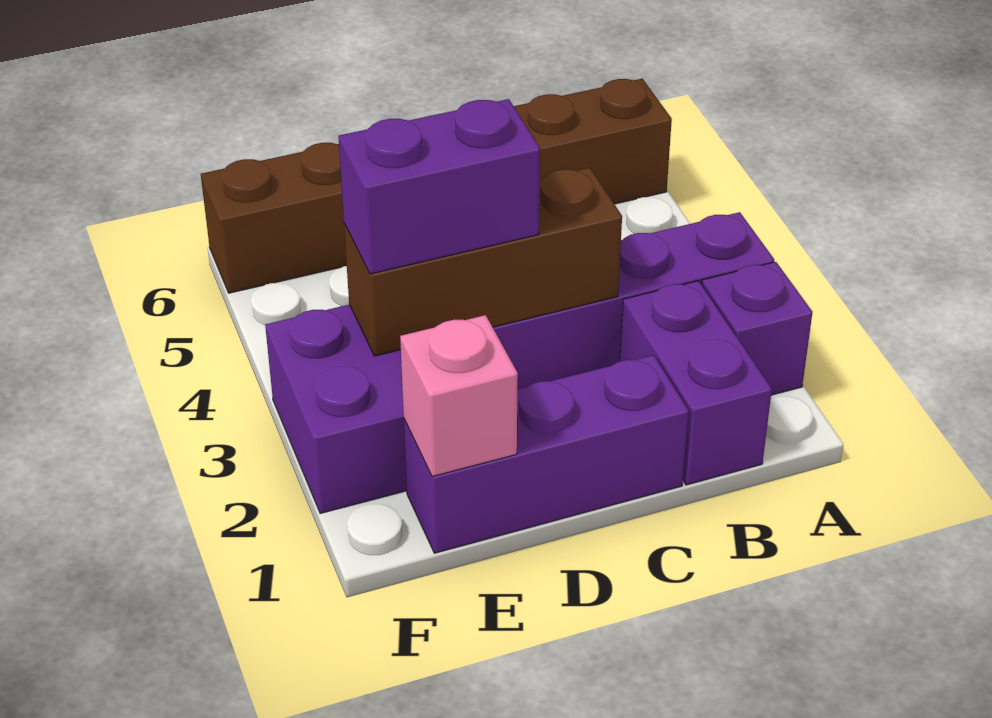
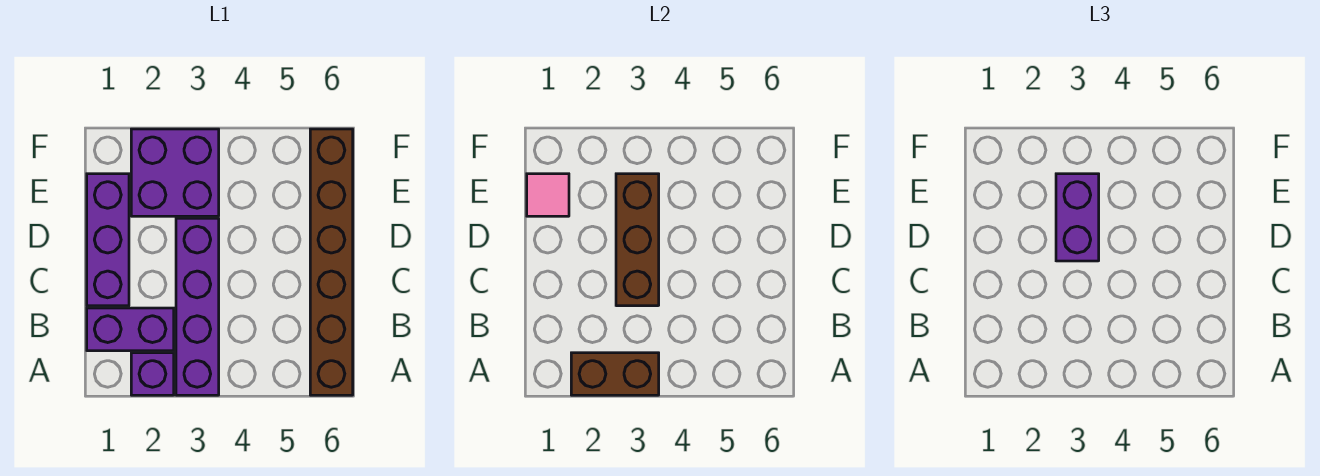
none -> brown brick A2:A3 level 2
pink brick E1 level 2 -> pink tile E1 level 2

